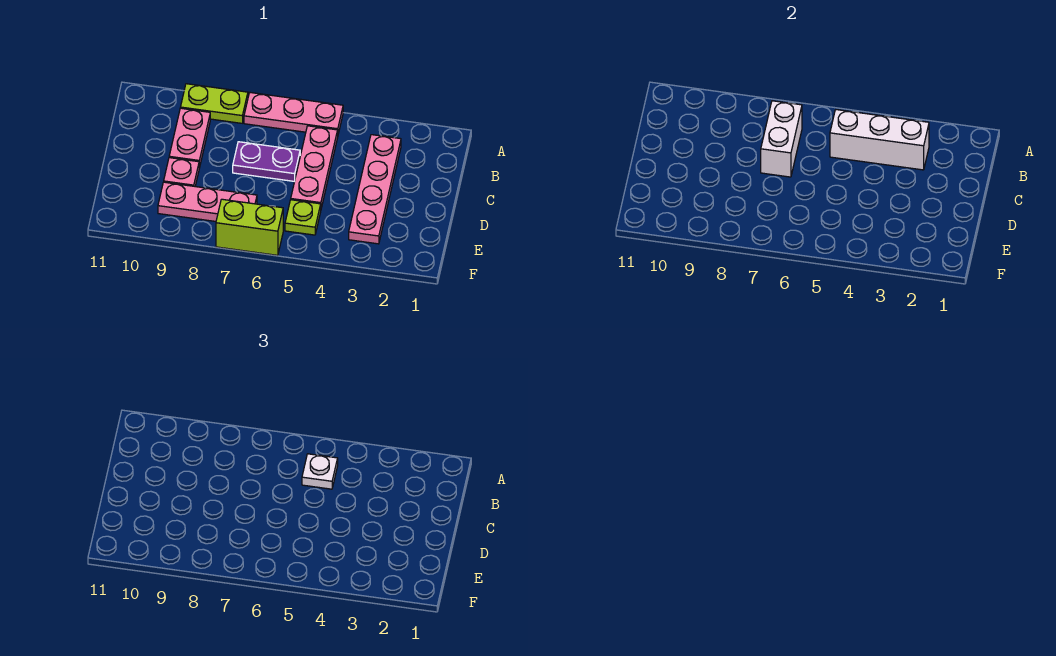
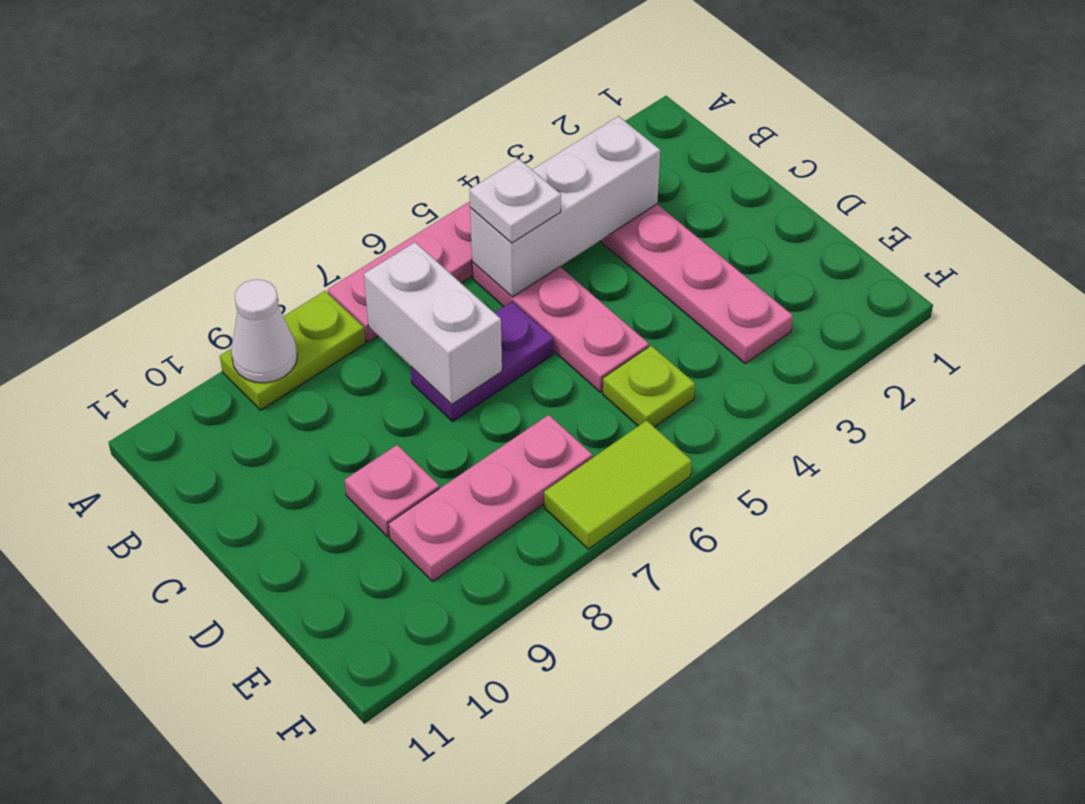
none -> white cone A9 level 2
pink plate B9:C9 level 1 -> none
lime brick F6:F7 level 1 -> lime tile F6:F7 level 1

